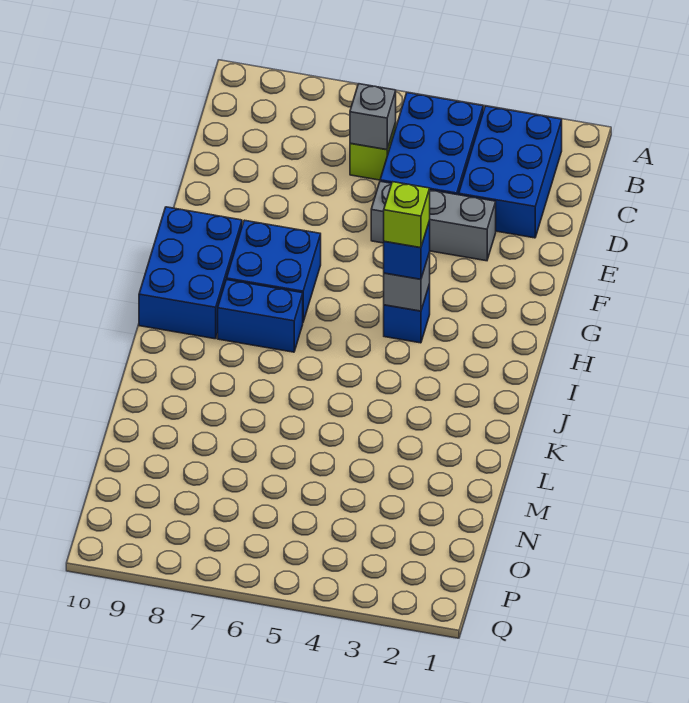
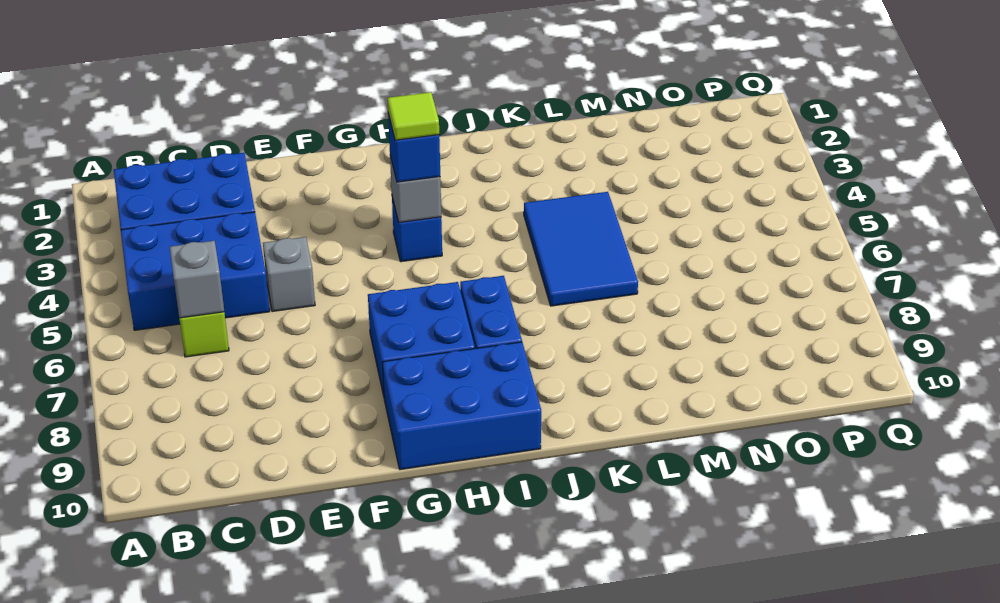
grey brick E3:E5 level 1 -> grey brick E5 level 1
lime brick H4 level 4 -> lime tile H4 level 4
none -> blue tile K4:L6 level 1

